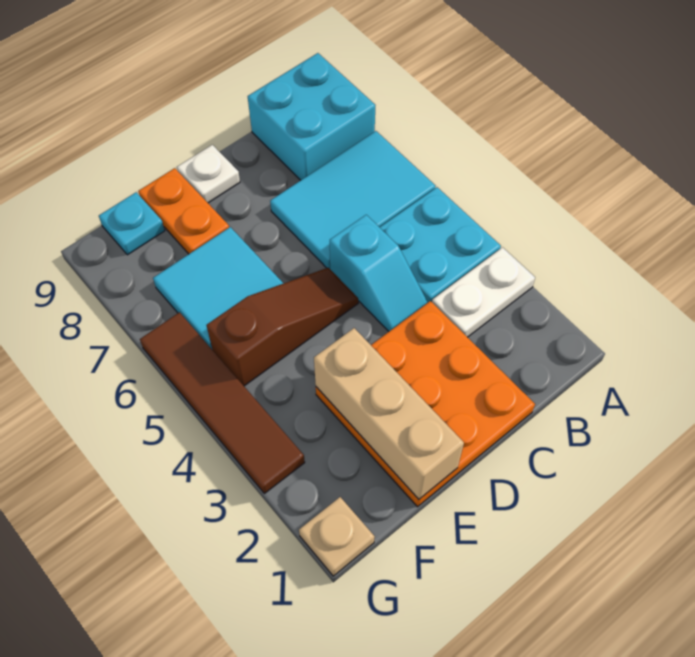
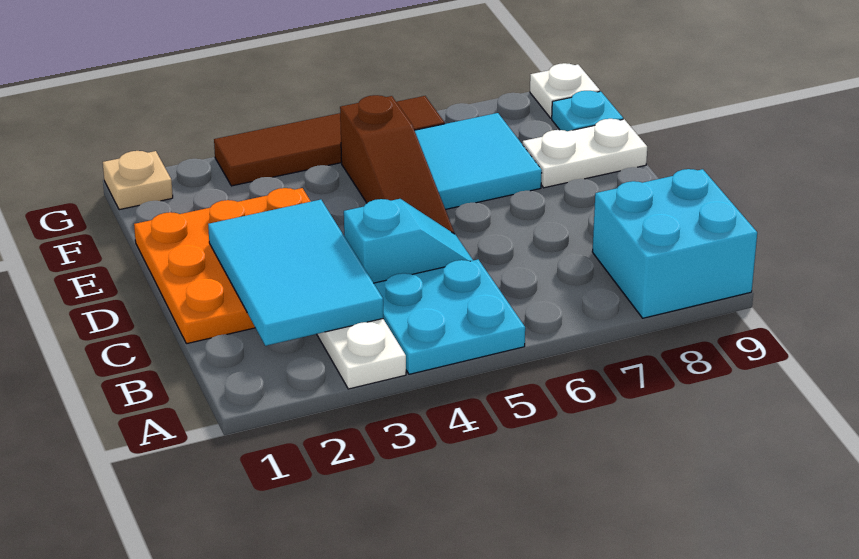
cyan tile A6:C7 level 1 -> cyan tile B2:D3 level 2
cyan slope C4:C5 level 1 top 5 -> cyan slope C4:C5 level 1 top 4
white plate D9 level 1 -> white plate G9 level 1
tan brick E1:E3 level 2 -> none
orange plate E8:E9 level 1 -> white plate E8:E9 level 1

